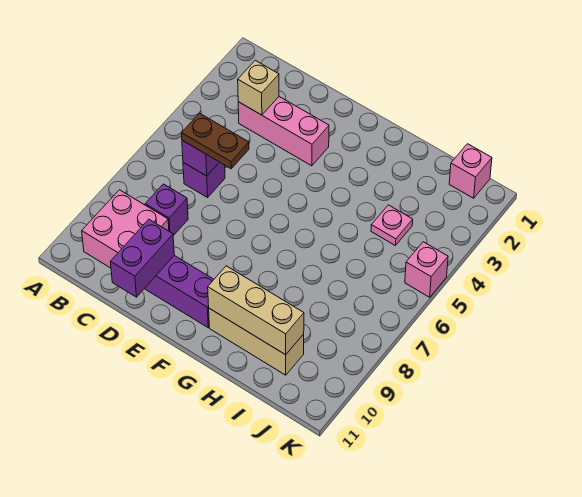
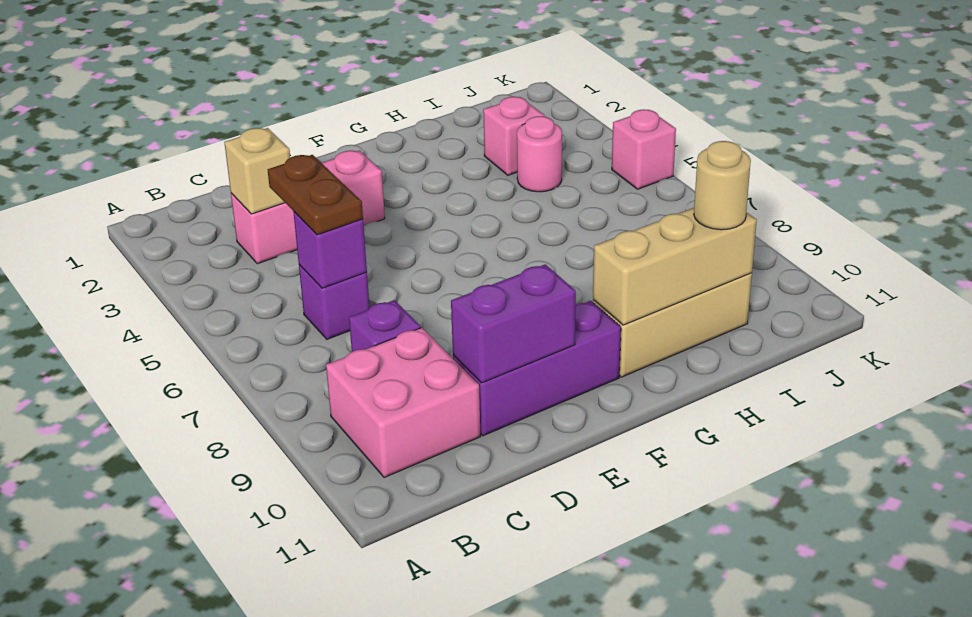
brown plate C6:D6 level 3 -> brown plate C5:C6 level 3
purple brick D10:D11 level 2 -> purple brick D10:E10 level 2
pink plate I4 level 1 -> pink round brick I4 level 1
none -> tan round brick I10 level 3
pink brick J1 level 1 -> pink brick I3 level 1

